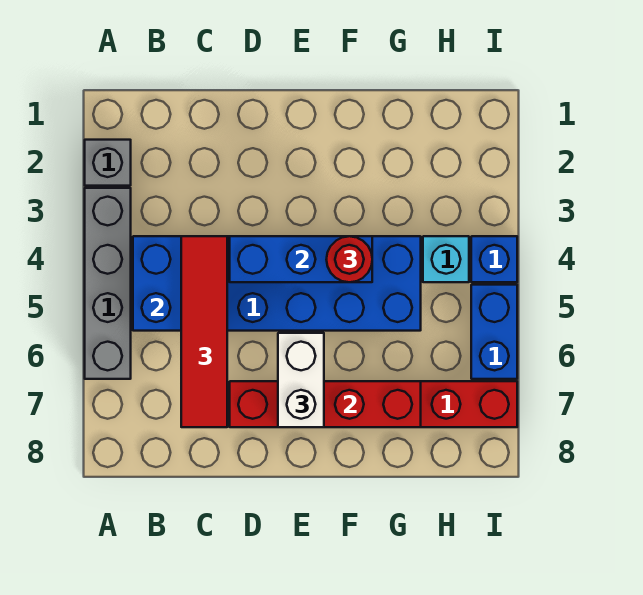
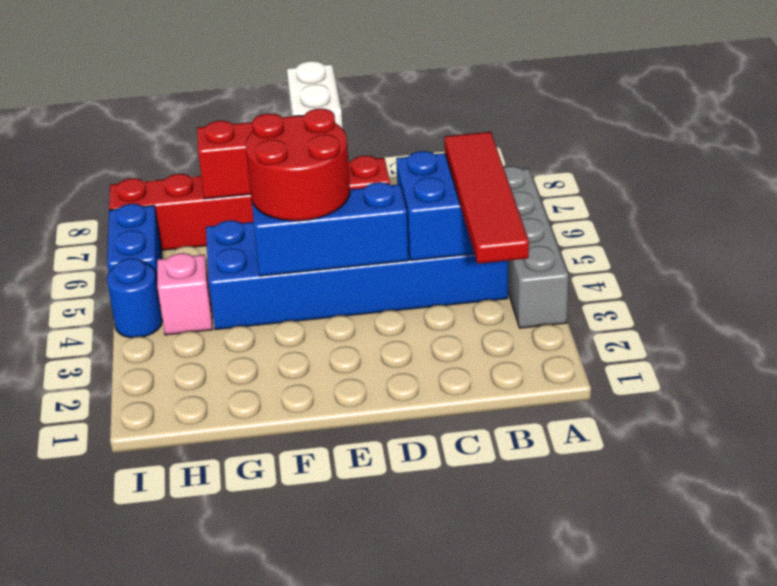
grey brick A2 level 1 -> none
red tile C4:C7 level 3 -> red tile B2:B5 level 3
red round brick F4 level 3 -> red round brick E4:F5 level 3
cyan brick H4 level 1 -> pink brick H4 level 1
blue brick I4 level 1 -> blue round brick I4 level 1

